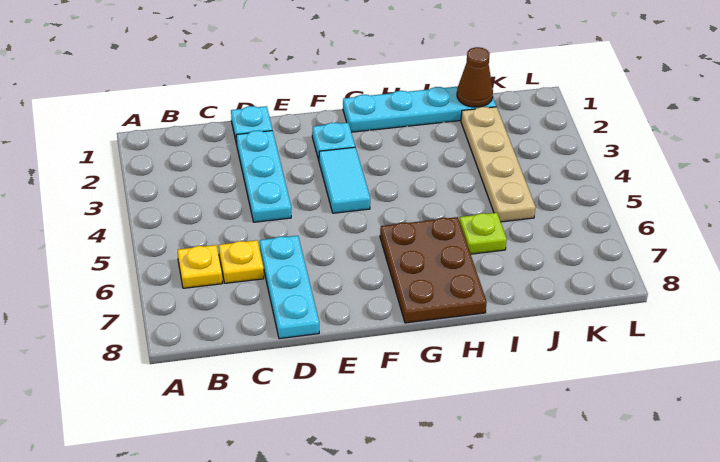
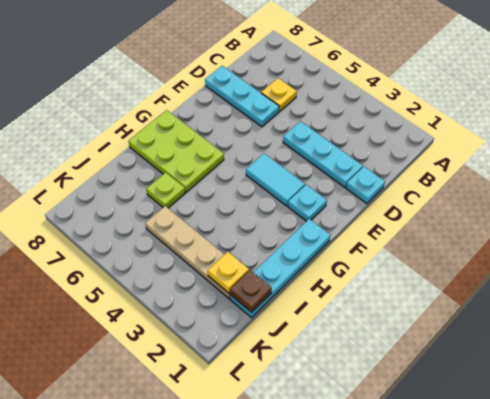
yellow plate B6 level 1 -> yellow plate J2 level 2
brown plate G6:H8 level 1 -> lime plate G6:H8 level 1
brown cone J1 level 2 -> brown plate J1 level 2

